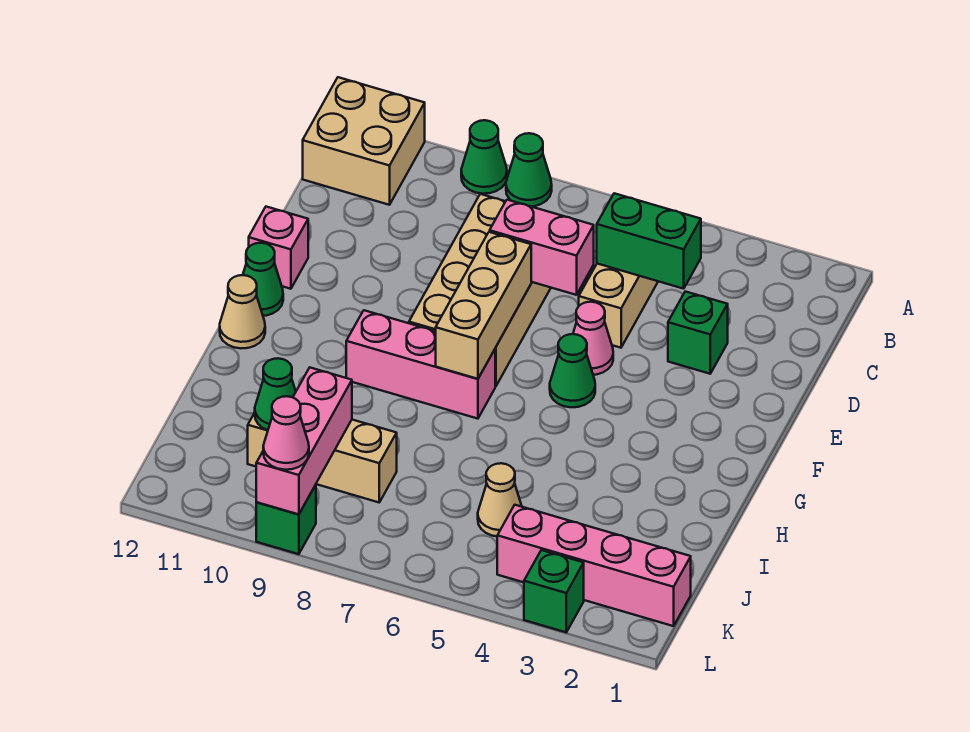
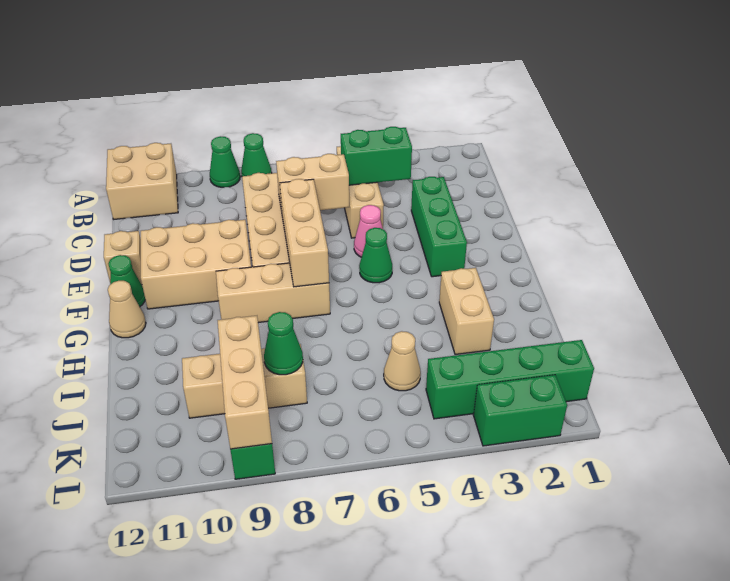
green brick D3 level 1 -> green brick D3:F3 level 1
pink brick D6:D7 level 2 -> tan brick D6:D7 level 2
none -> tan brick E9:F11 level 1
pink brick E12 level 1 -> tan brick E12 level 1
pink brick G7:G9 level 1 -> tan brick G7:G9 level 1
none -> tan brick H3:I3 level 1
pink brick J9:L9 level 2 -> tan brick J9:L9 level 2
green cone J10 level 2 -> green cone J8 level 2
pink brick K1:K4 level 1 -> green brick K1:K4 level 1
green brick L3 level 1 -> green brick L2:L3 level 1
pink cone L9 level 3 -> none

